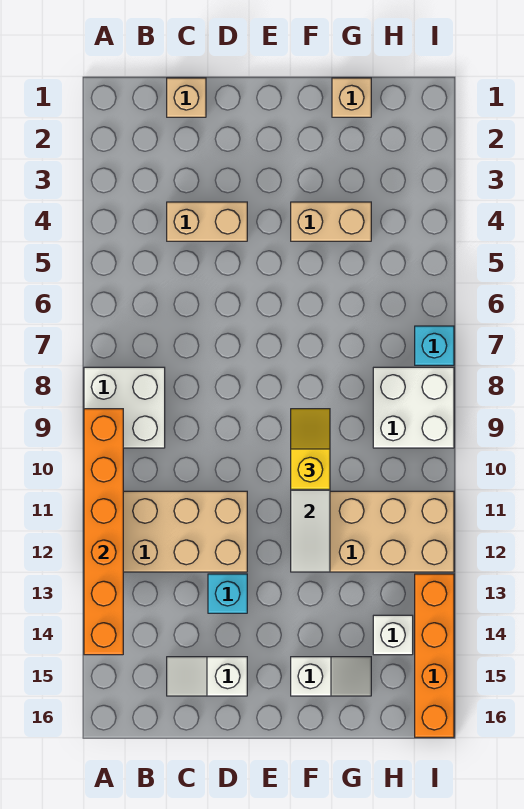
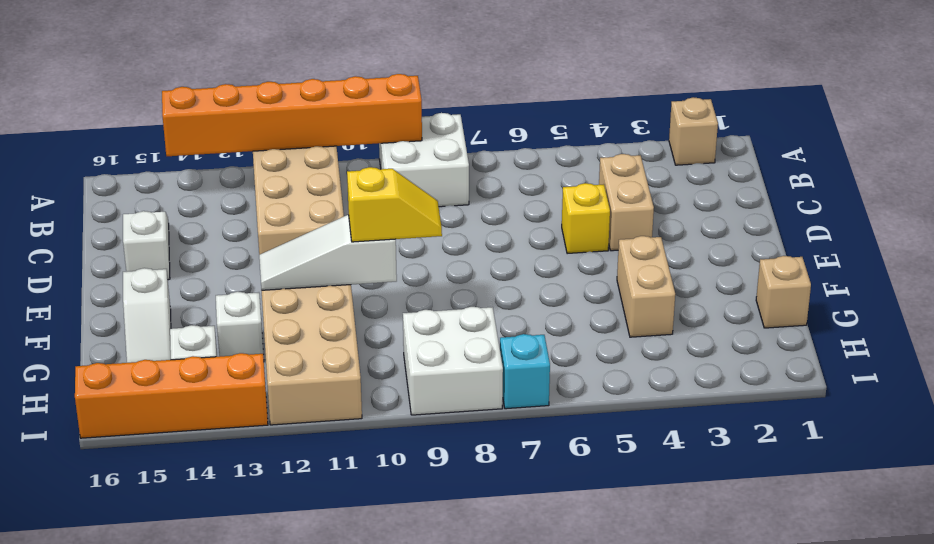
tan brick C1 level 1 -> tan brick A2 level 1
none -> yellow brick D5 level 1
cyan brick D13 level 1 -> none
none -> white brick G13 level 1

